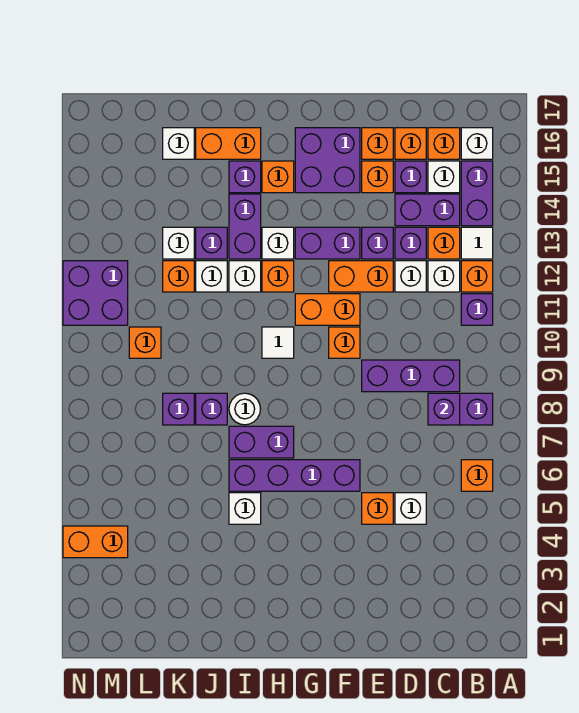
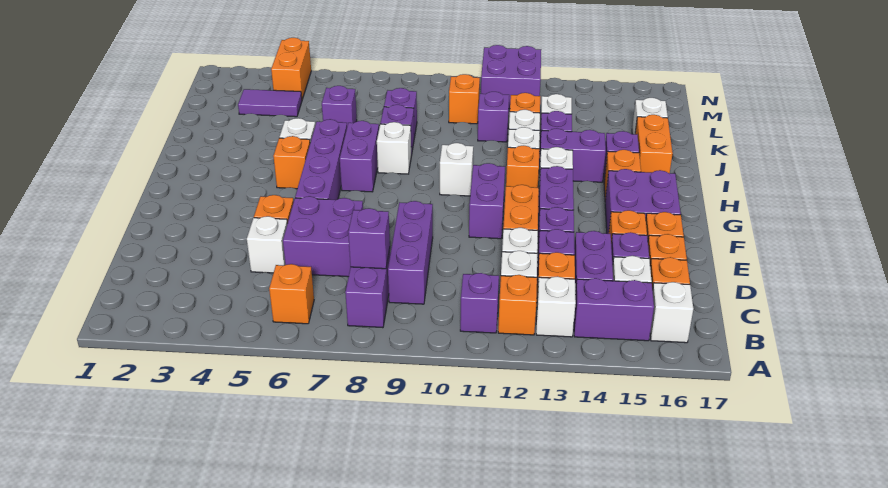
white tile B13 level 1 -> white brick B13 level 1
none -> purple brick D6:E7 level 1
orange brick F10 level 1 -> orange brick H5 level 1
orange brick F11:G11 level 1 -> purple brick F11:G11 level 1
white tile H10 level 1 -> white brick H10 level 1
white round brick I8 level 1 -> white brick I8 level 1
none -> purple brick K6 level 1
none -> purple brick K11 level 1
none -> purple tile L3:L4 level 1

